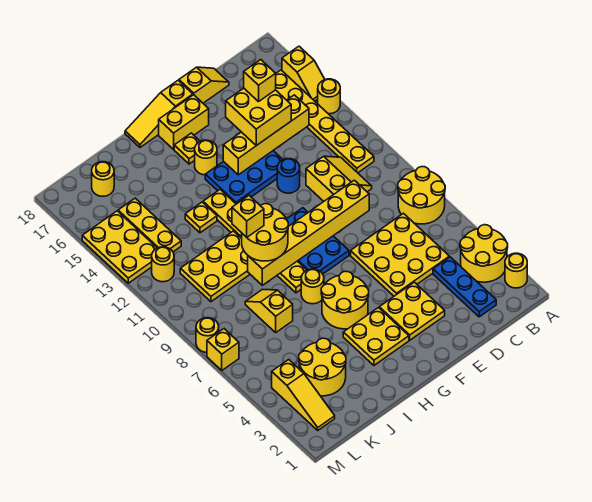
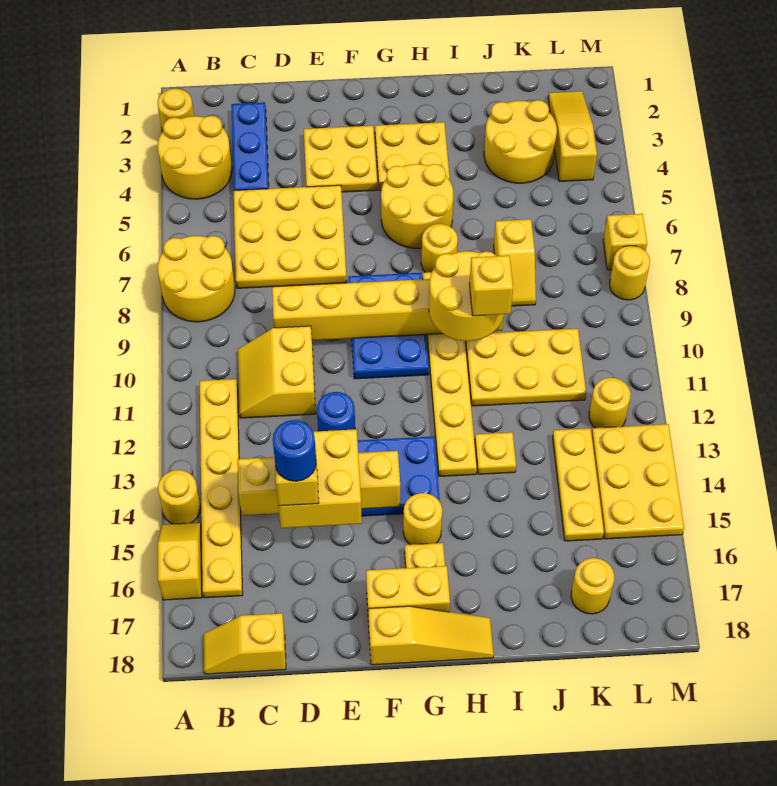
none -> blue round brick D15 level 5
yellow slope D18:E18 level 1 top E -> yellow slope B18:C18 level 1 top C

